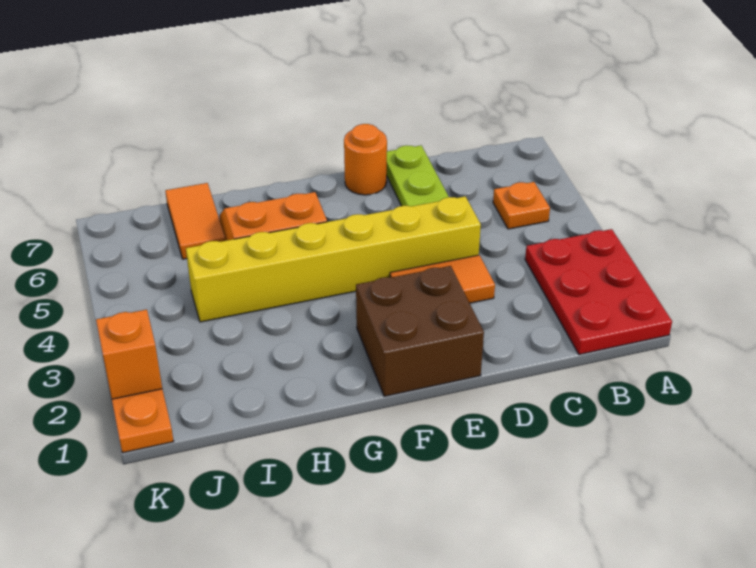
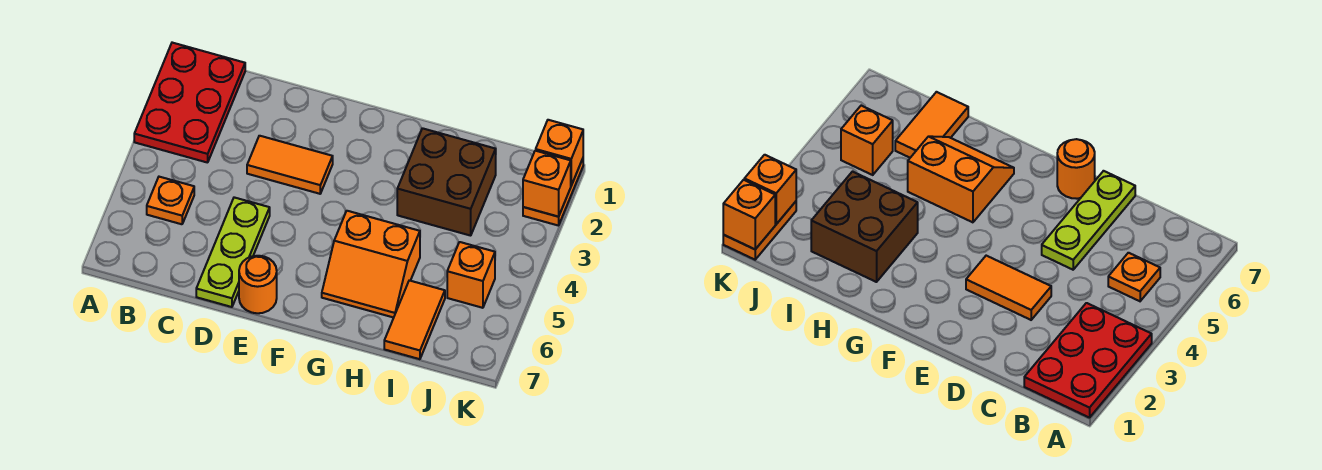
yellow brick D4:I4 level 1 -> none
brown brick E1:F2 level 1 -> brown brick H2:I3 level 1
none -> orange brick J5 level 1
none -> orange brick K1 level 2

